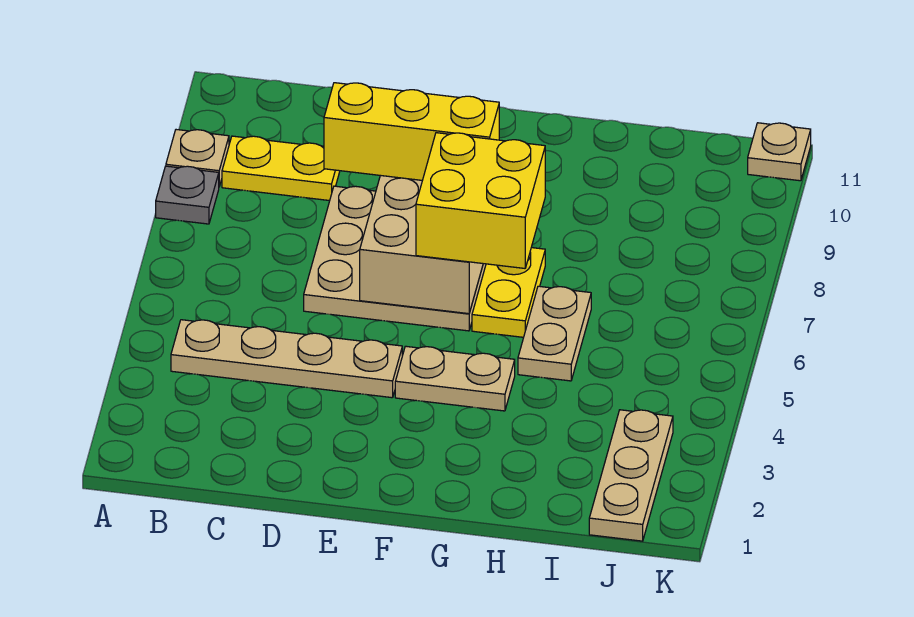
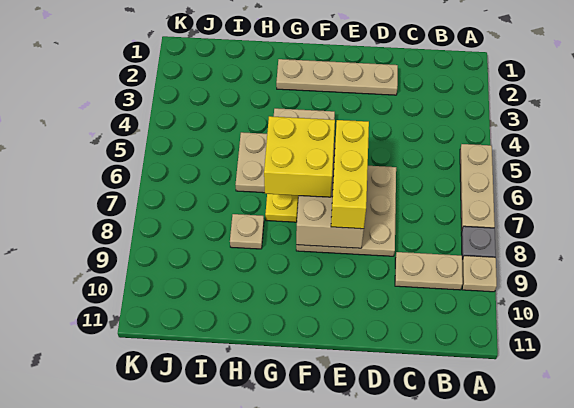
tan plate B4:E4 level 1 -> tan plate D2:G2 level 1
yellow plate B9:C9 level 1 -> tan plate B9:C9 level 1
yellow brick D8:F8 level 3 -> yellow brick E6:E8 level 3
tan plate J1:J3 level 1 -> tan plate A5:A7 level 1
tan plate K11 level 1 -> tan plate H8 level 1

